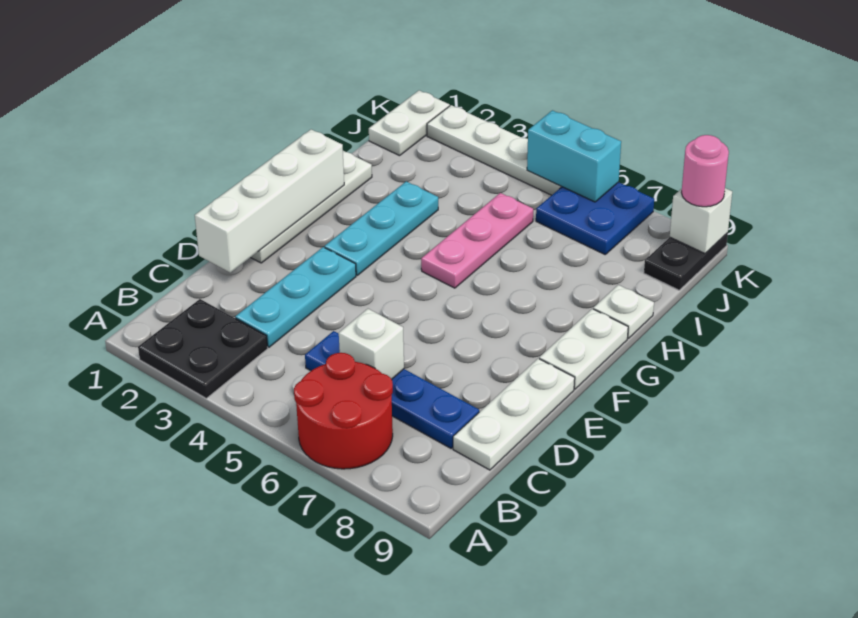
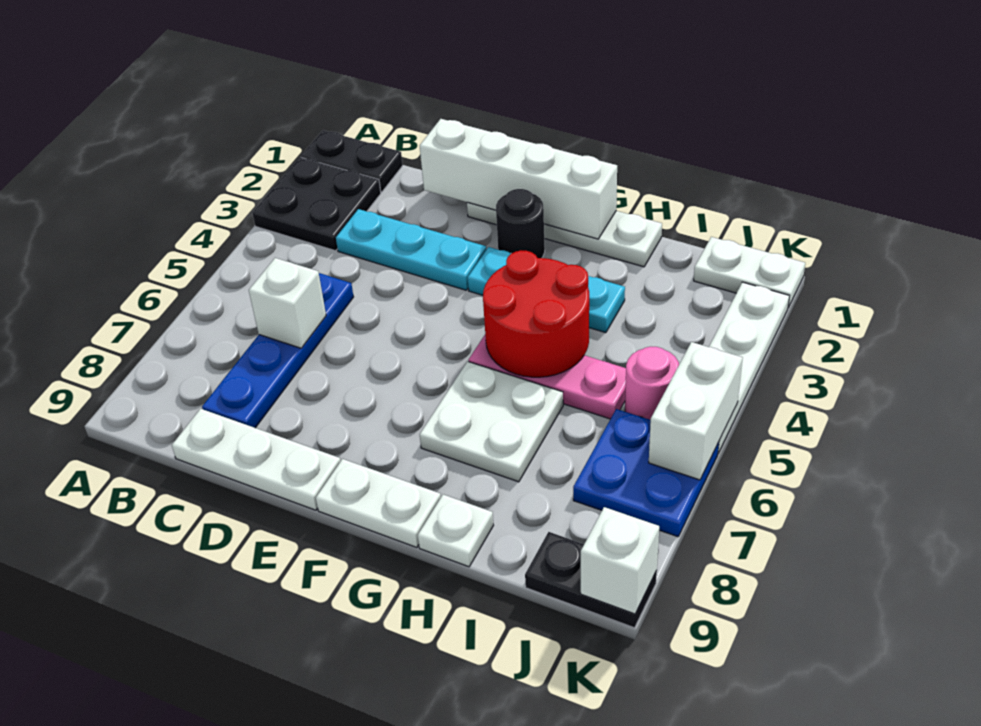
none -> black plate A1:B1 level 1
red round brick A6:B7 level 1 -> red round brick G4:H5 level 2
none -> black round brick F2 level 1
none -> white plate G6:H7 level 1
cyan brick K5:K6 level 2 -> white brick K5:K6 level 2
pink round brick K9 level 3 -> pink round brick J5 level 1

